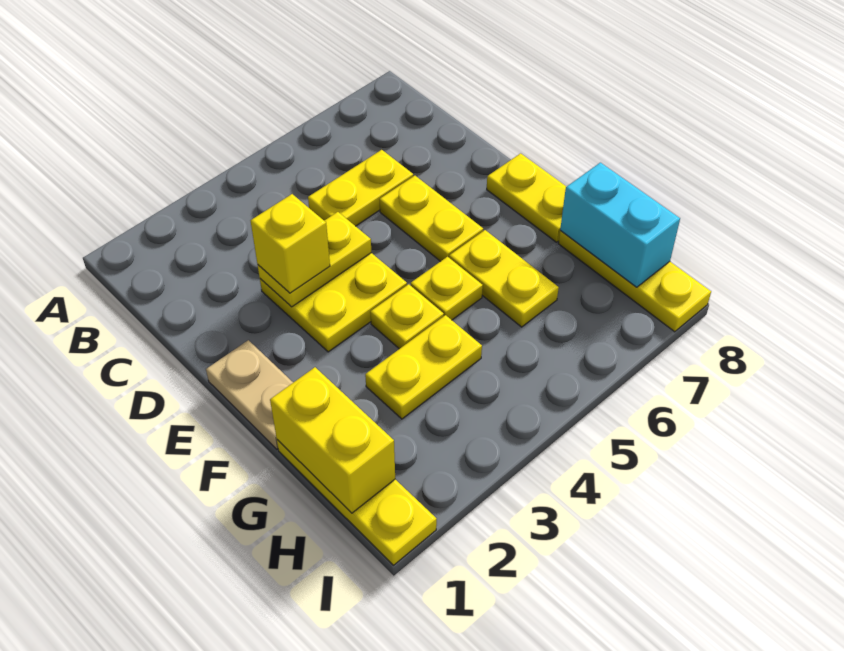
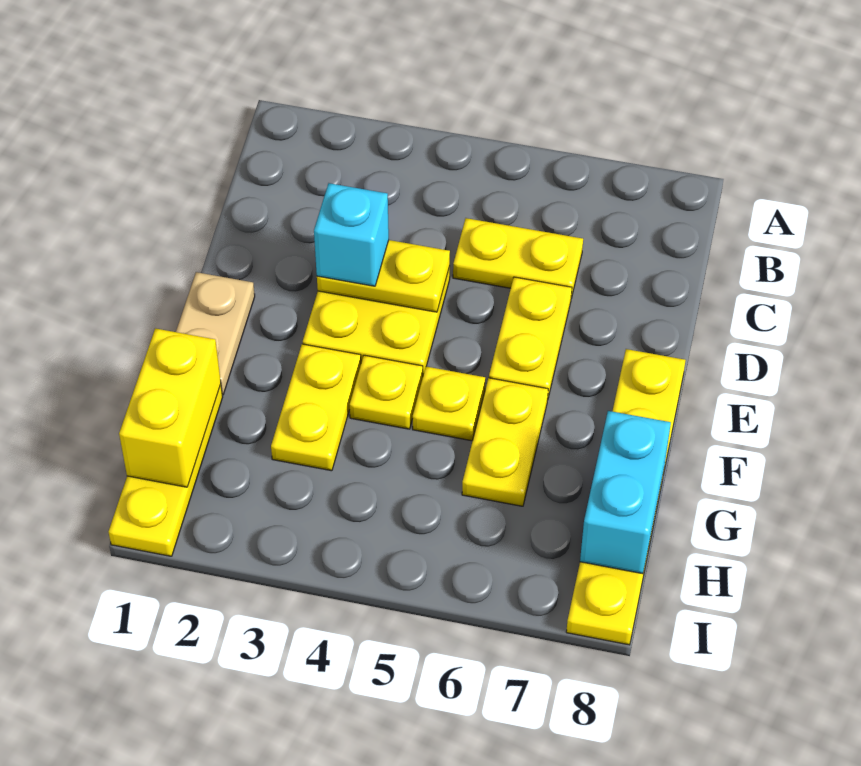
yellow brick D3 level 3 -> cyan brick D3 level 3
yellow plate G3:G4 level 1 -> yellow plate F3:G3 level 1

